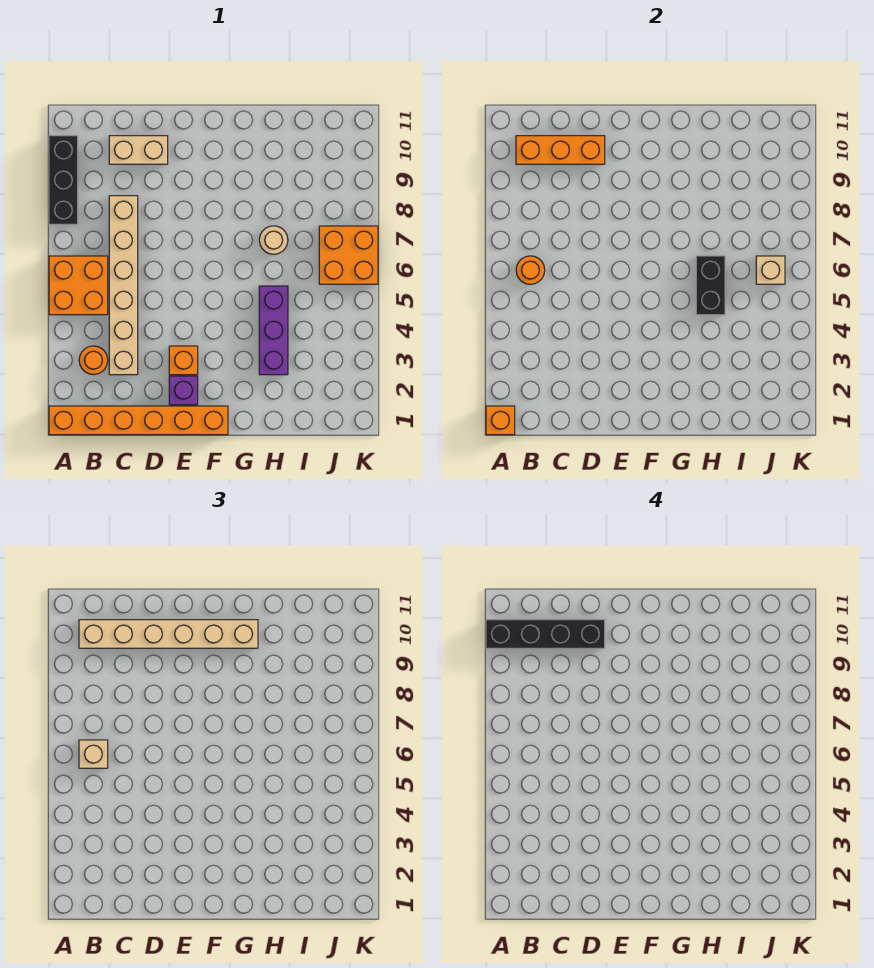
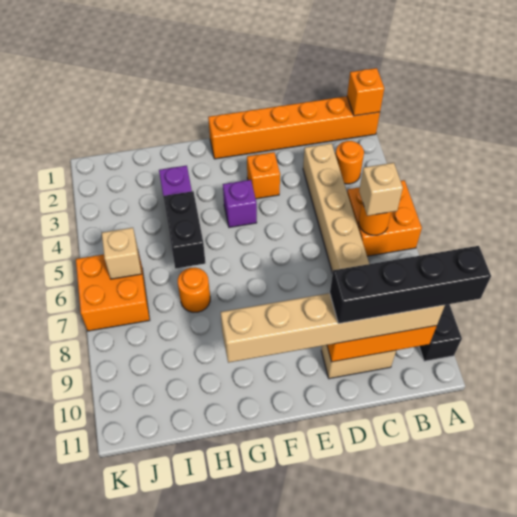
purple brick E2 level 1 -> purple brick F4 level 1
tan round brick H7 level 1 -> orange round brick H7 level 1

